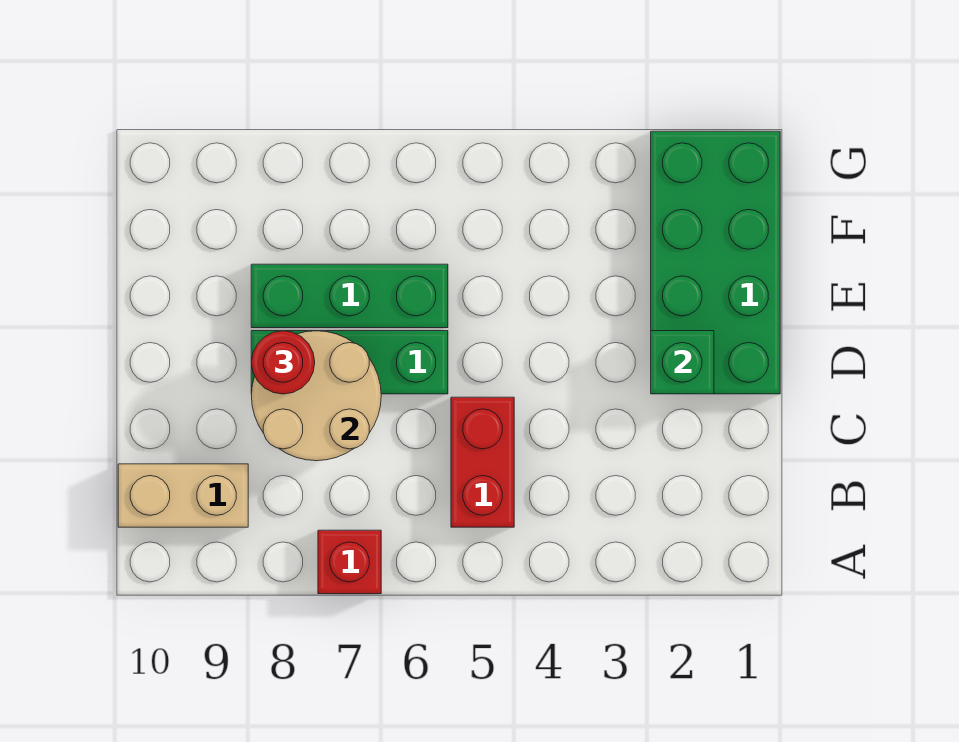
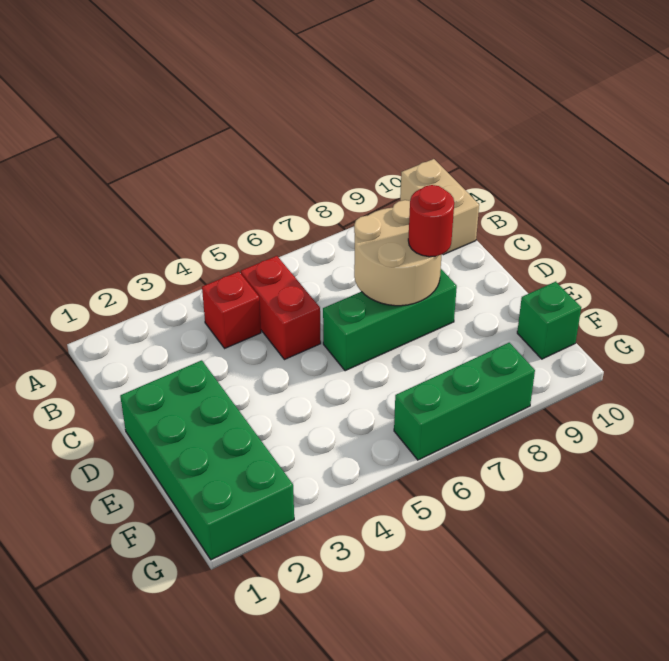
red brick A7 level 1 -> red brick B4 level 1
tan brick B9:B10 level 1 -> tan brick A10:B10 level 1
green brick D2 level 2 -> green brick F10 level 1
green brick E6:E8 level 1 -> green brick G6:G8 level 1

